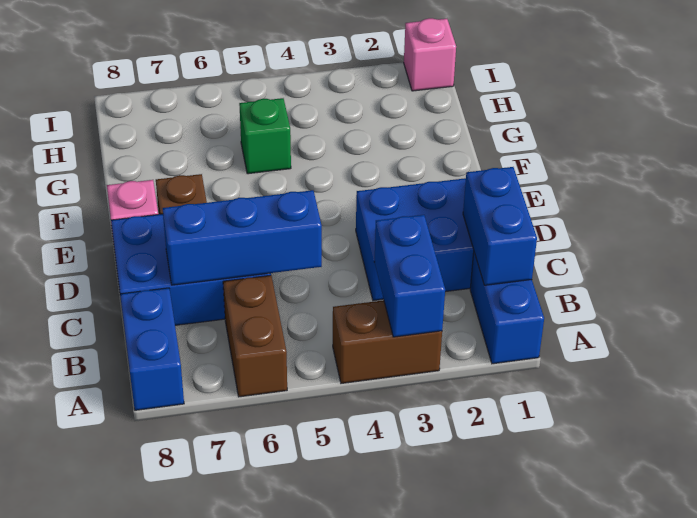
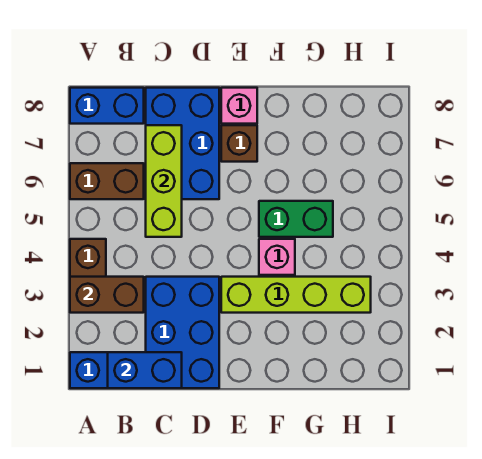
blue brick A3:B3 level 2 -> brown brick A3:B3 level 2
blue brick C5:C7 level 2 -> lime brick C5:C7 level 2
none -> lime brick E3:H3 level 1
green brick G5 level 1 -> green brick F5:G5 level 1
pink brick I1 level 1 -> pink brick F4 level 1

